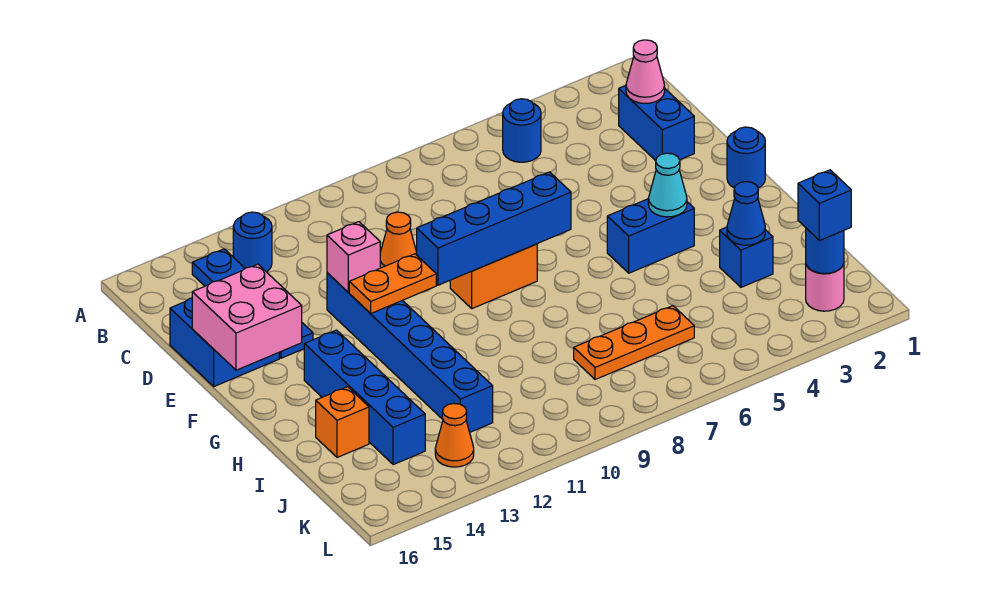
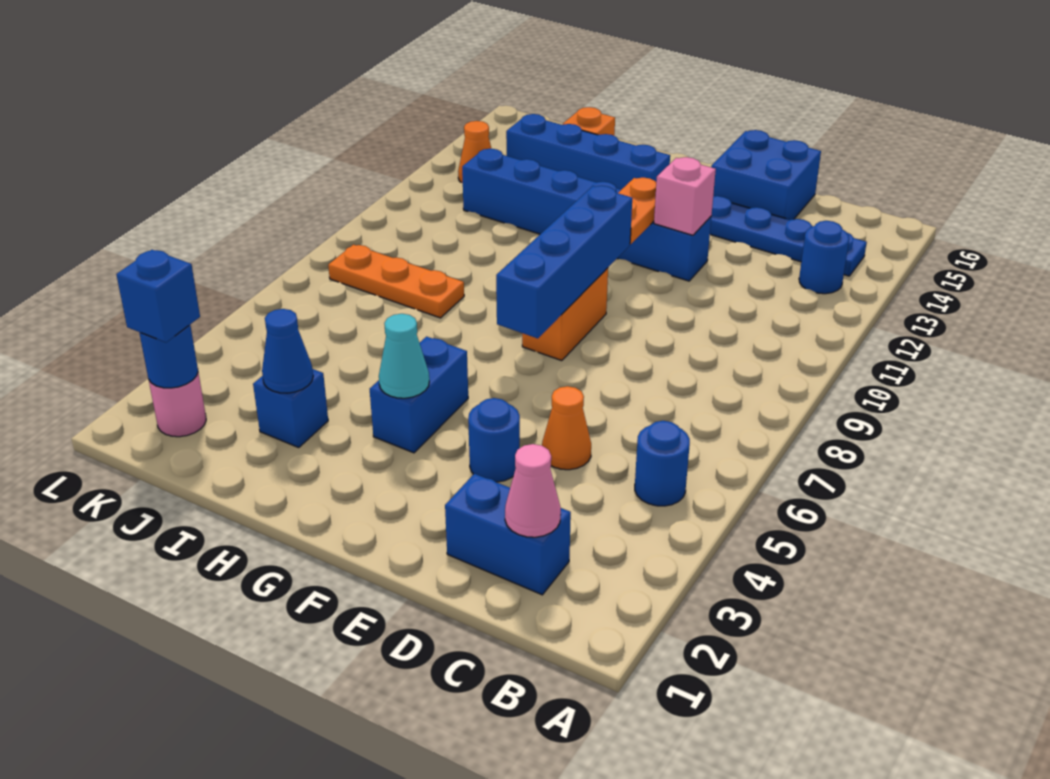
orange cone D10 level 1 -> orange cone D5 level 1
pink brick E15:F16 level 2 -> none
blue round brick F1 level 1 -> blue round brick E4 level 1
orange plate J6:J8 level 1 -> orange plate I8:K8 level 1

